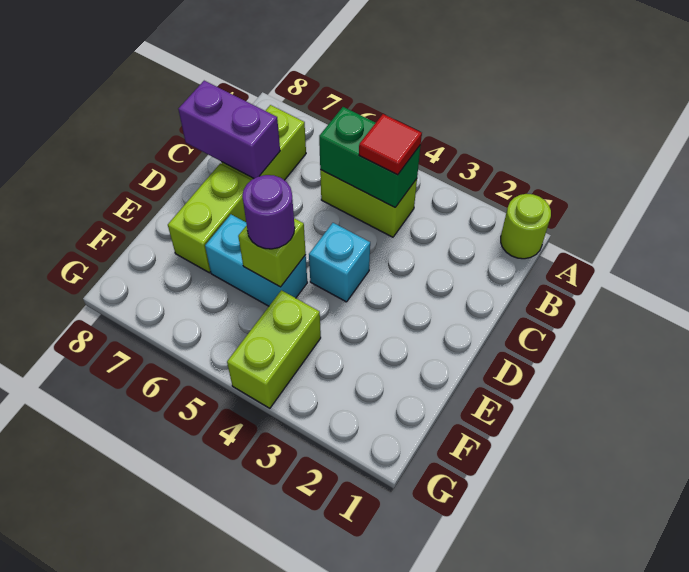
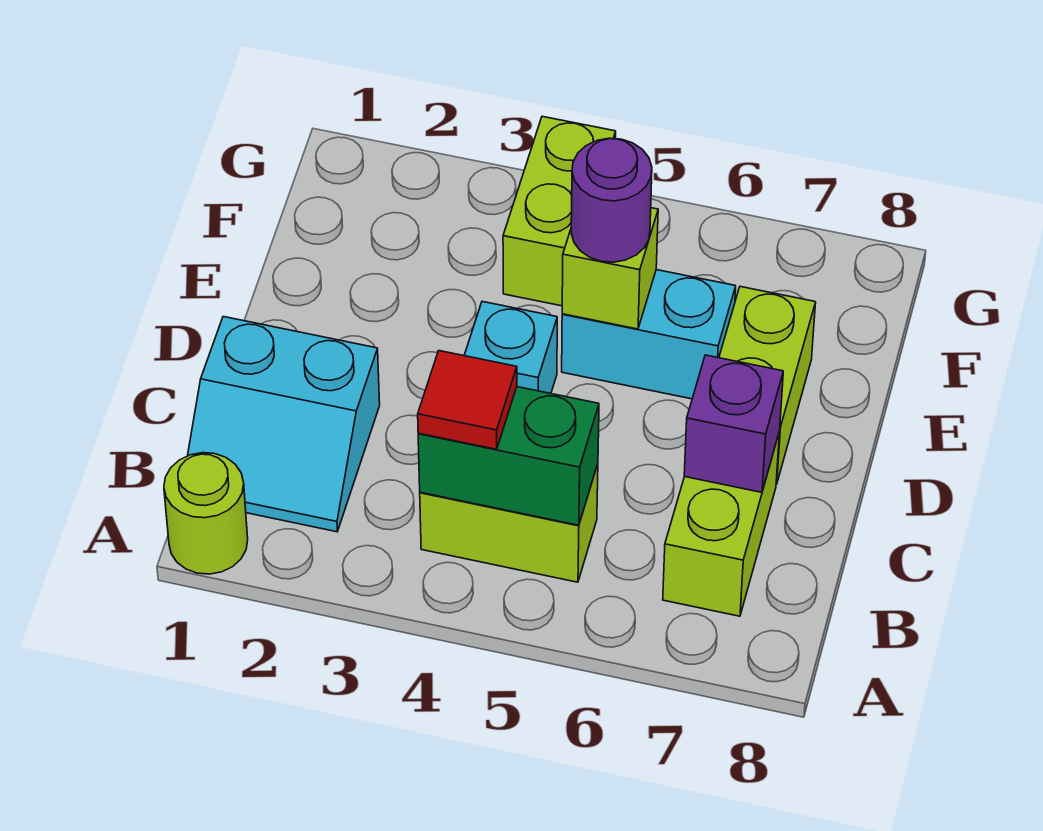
none -> cyan slope B1:C2 level 1 top C
purple brick C7:C8 level 2 -> purple brick C7 level 2

